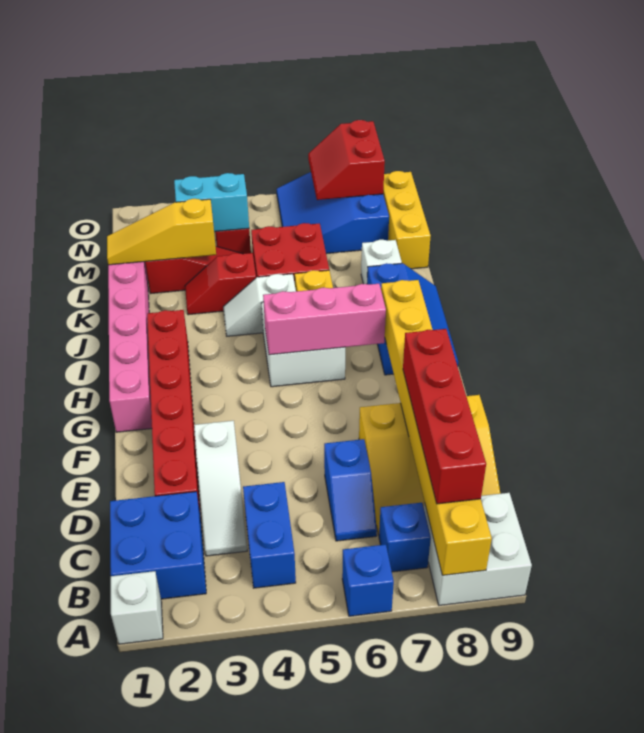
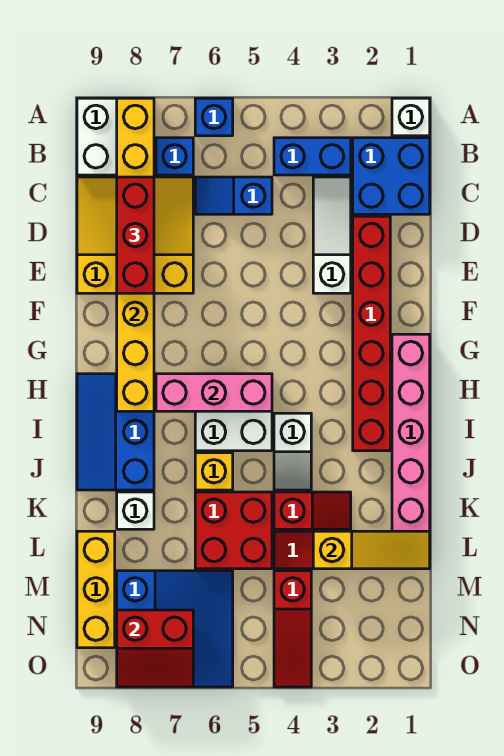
blue brick B4:C4 level 1 -> blue brick B3:B4 level 1
red brick B8:E8 level 3 -> red brick C8:E8 level 3
blue slope C6:D6 level 1 top D -> blue slope C5:C6 level 1 top 5
white slope J4:J5 level 1 top 5 -> white slope I4:J4 level 1 top I
cyan brick M3:M4 level 2 -> none
red slope N7:O8 level 2 top 8 -> red slope N7:O8 level 2 top N

